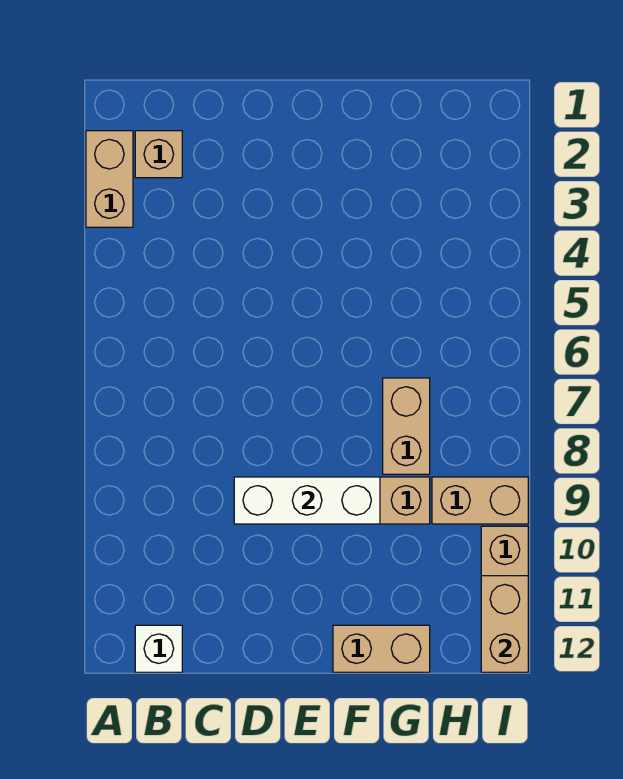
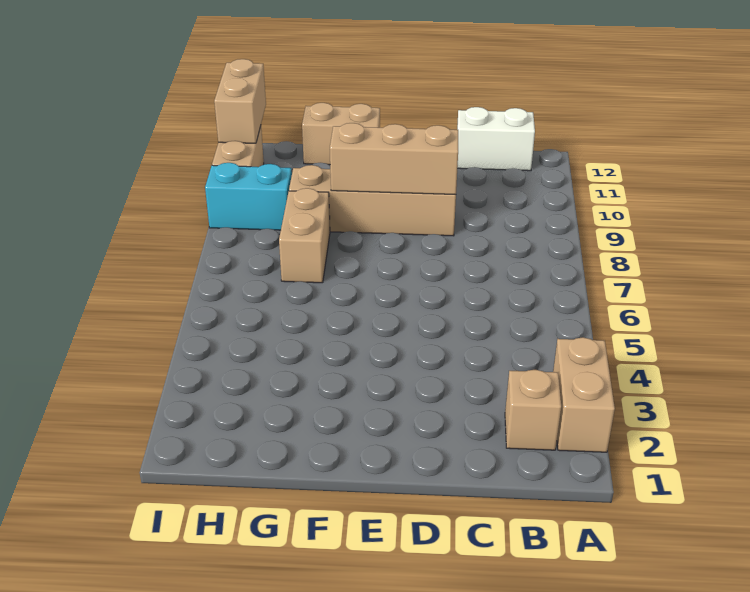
white brick B12 level 1 -> white brick B12:C12 level 1
white brick D9:F9 level 2 -> tan brick D9:F9 level 2
tan brick H9:I9 level 1 -> cyan brick H9:I9 level 1

